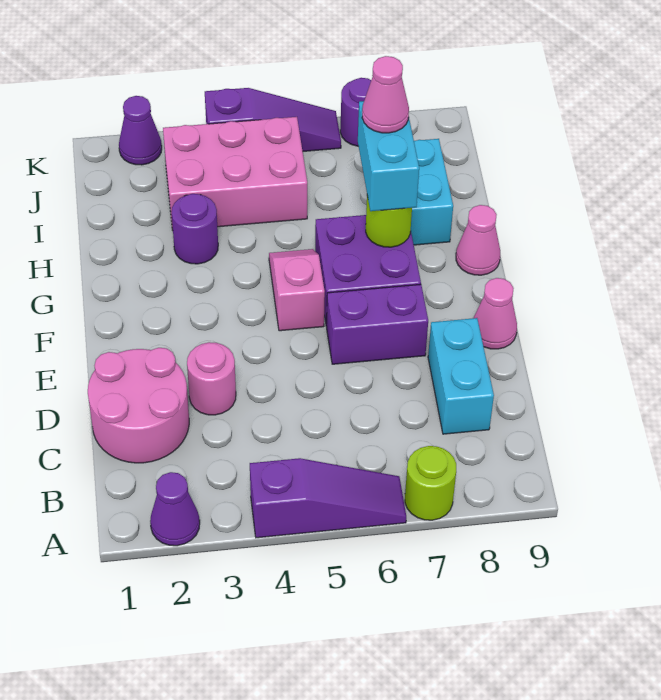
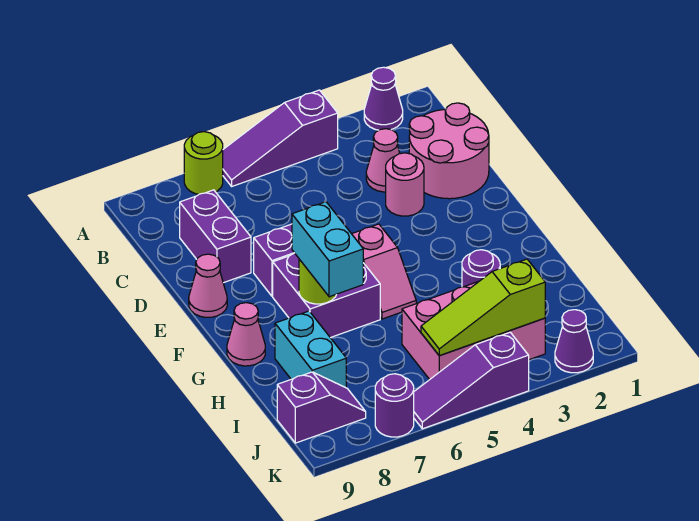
cyan brick C8:D8 level 1 -> purple brick C8:D8 level 1
pink cone H7 level 4 -> pink cone C3 level 1
none -> lime slope J3:J5 level 2 top 3
none -> purple slope J8:J9 level 1 top 9

